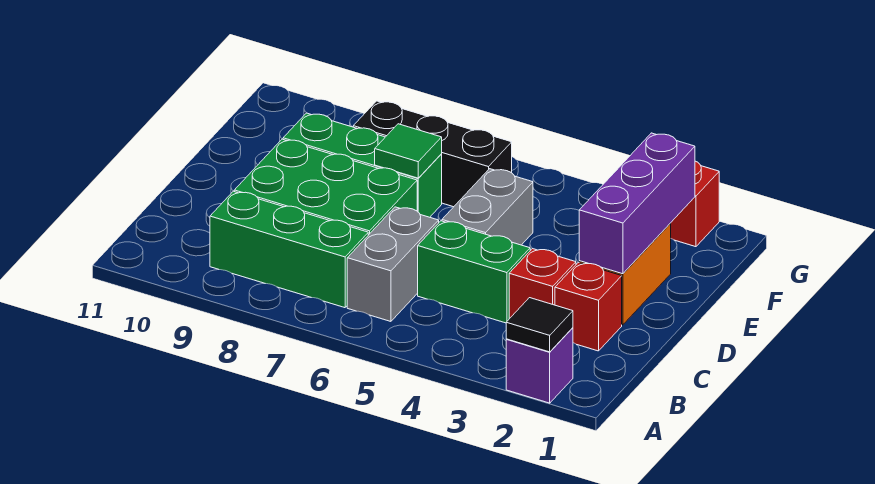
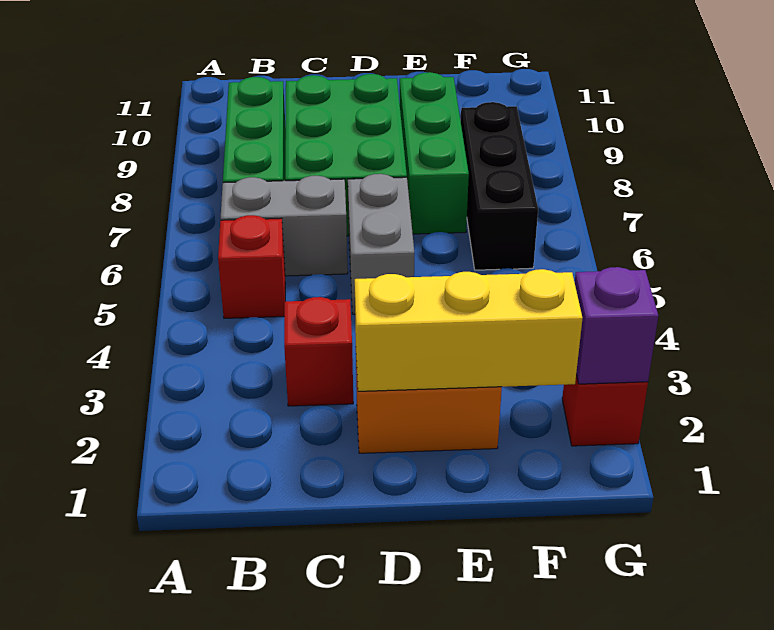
purple brick A2 level 1 -> purple brick G2 level 2
black tile A2 level 2 -> none
red brick C2 level 1 -> red brick B5 level 1
green brick C4:C5 level 1 -> none
purple brick D2:F2 level 2 -> yellow brick D2:F2 level 2
grey brick D5:E5 level 1 -> grey brick D5:D6 level 1
green tile E7 level 2 -> none

